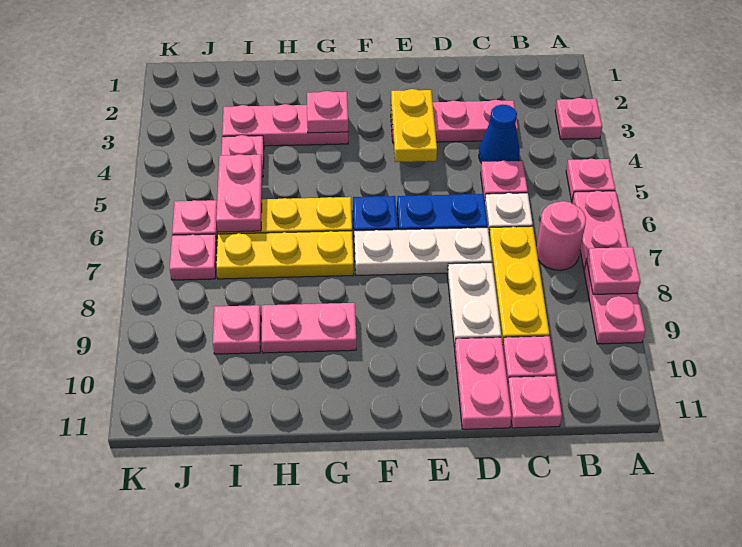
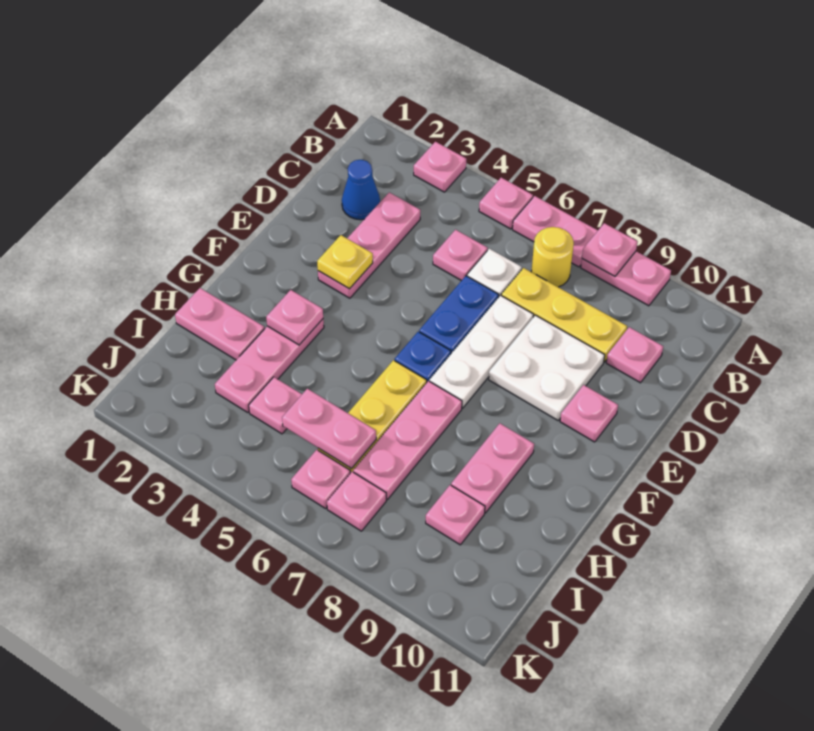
pink round brick B7 level 1 -> yellow round brick B7 level 1
blue cone C4 level 1 -> blue cone C2 level 1
pink plate C11 level 1 -> pink plate E10 level 1
white plate D8:D9 level 1 -> white plate D8:E9 level 1
pink plate D10:D11 level 1 -> pink plate H1:H2 level 1
yellow plate E3:E4 level 2 -> yellow plate E3 level 2
yellow plate G7:I7 level 1 -> pink plate G7:I7 level 1

